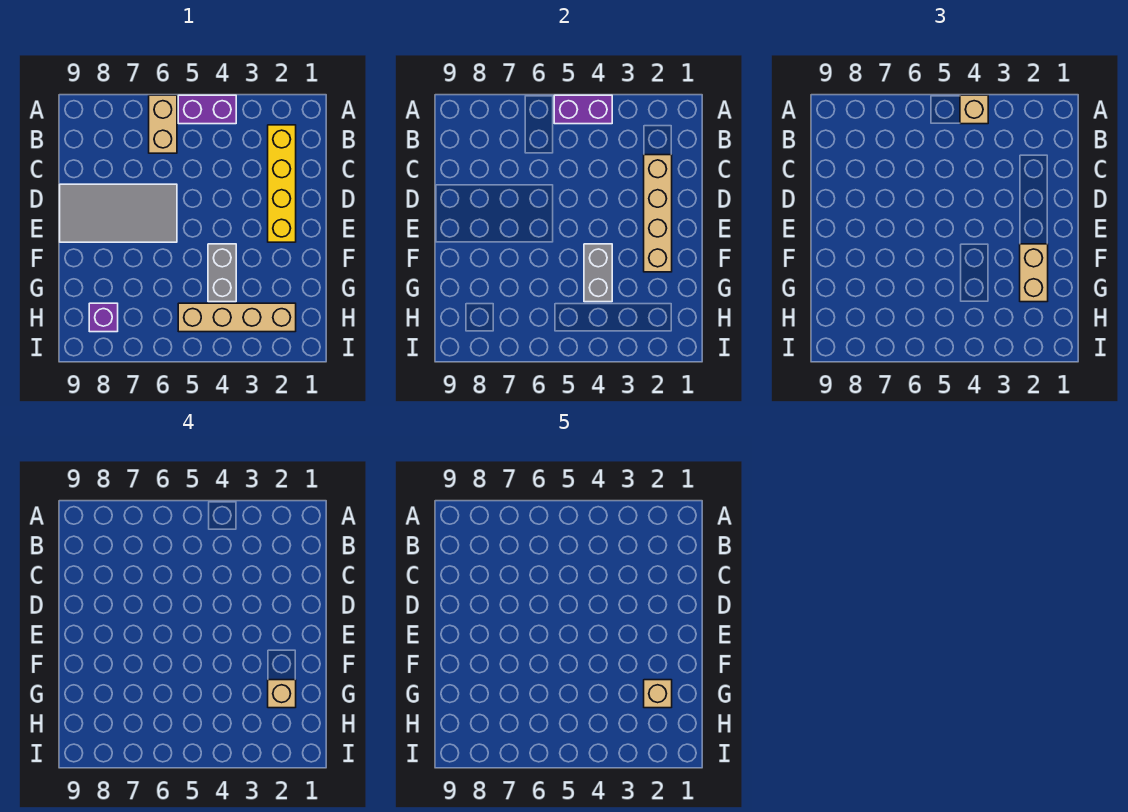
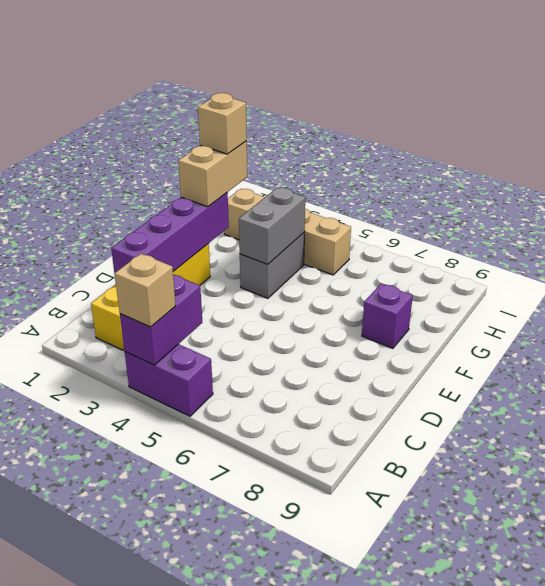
purple brick A4:A5 level 2 -> purple brick A4:B4 level 2
tan brick A6:B6 level 1 -> none
tan brick C2:F2 level 2 -> purple brick C2:F2 level 2
grey tile D6:E9 level 1 -> none
tan brick G2 level 5 -> none
purple brick H8 level 1 -> purple brick F8 level 1

